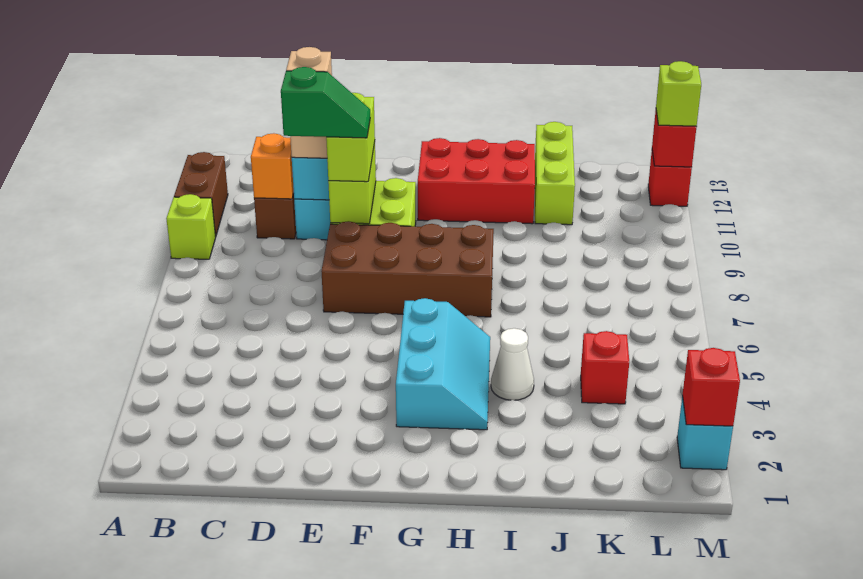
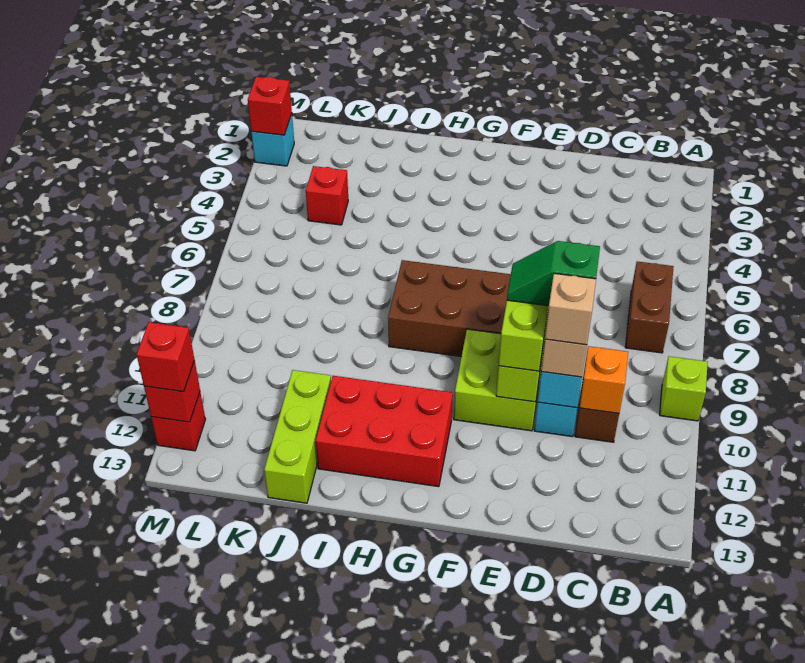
brown brick A10:A11 level 1 -> brown brick B6:B7 level 1
cyan slope G3:H5 level 1 top G -> none
white cone I4 level 1 -> none
lime brick M12 level 3 -> red brick M12 level 3

